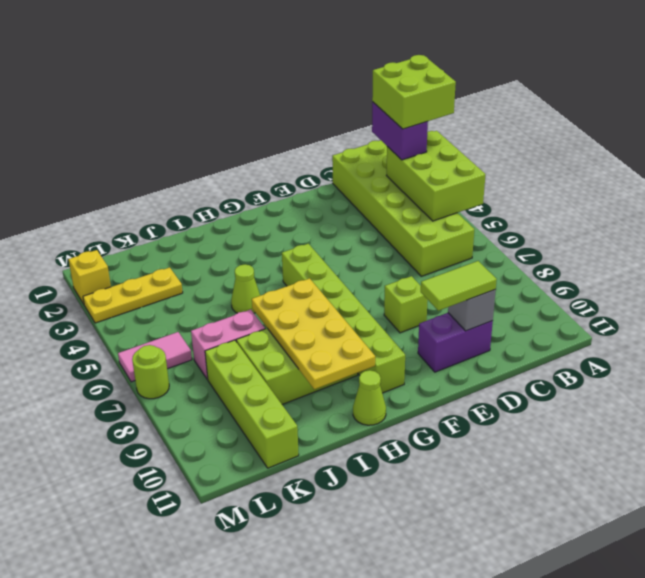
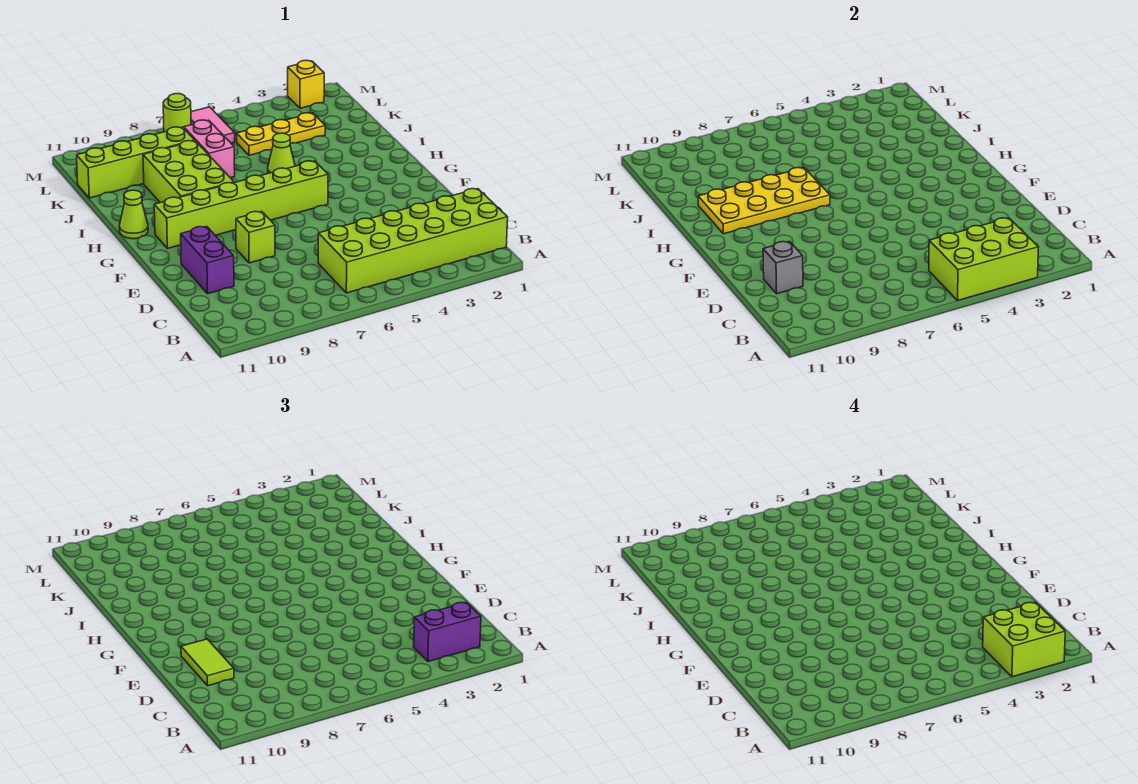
yellow plate K3:M3 level 1 -> yellow plate K3:K5 level 1

